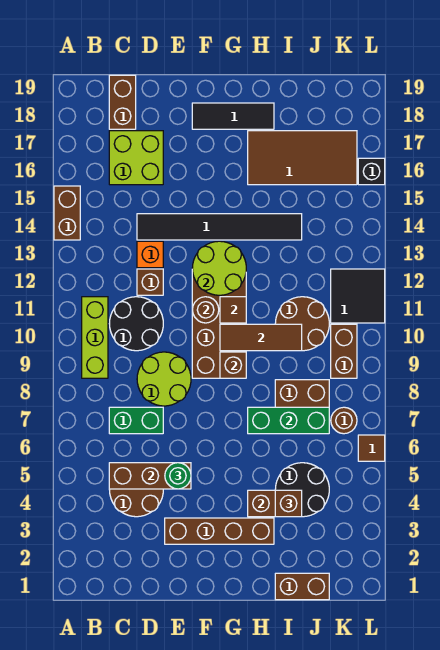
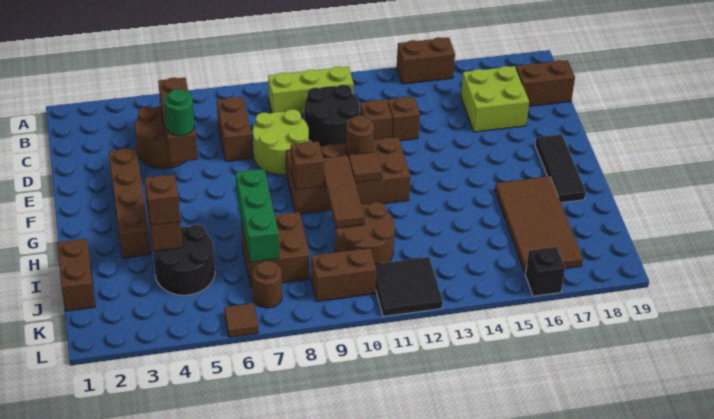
green brick C7:D7 level 1 -> brown brick C7:D7 level 1
orange brick D13 level 1 -> brown brick D13 level 1
black tile D14:I14 level 1 -> none
lime round brick F12:G13 level 2 -> none

